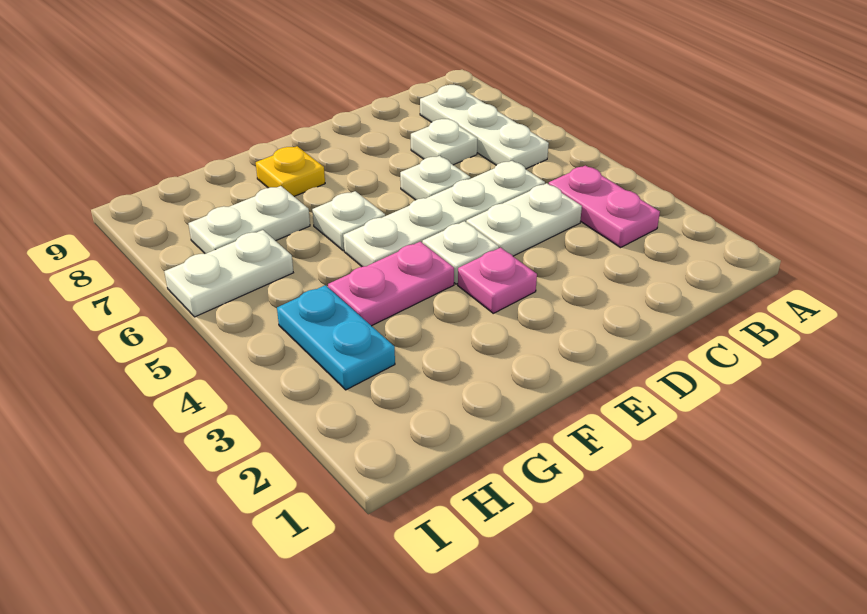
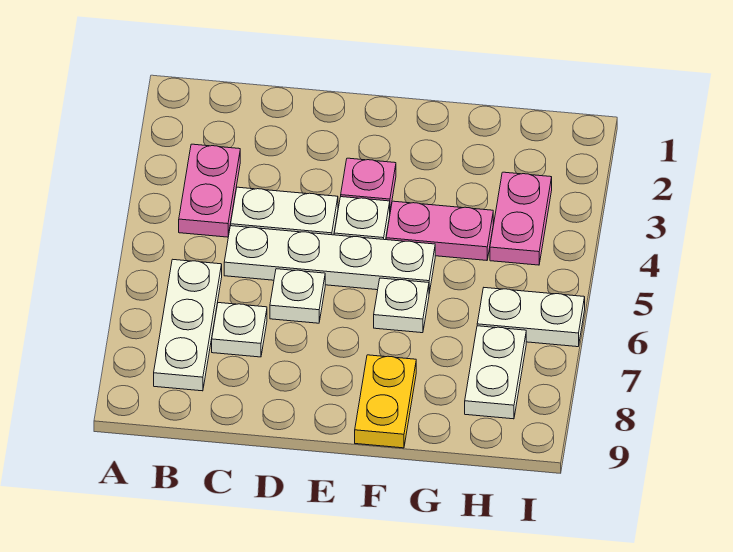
yellow plate F8 level 1 -> yellow plate F8:F9 level 1
white plate G7:H7 level 1 -> white plate H7:H8 level 1
cyan plate H3:H4 level 1 -> pink plate H3:H4 level 1

